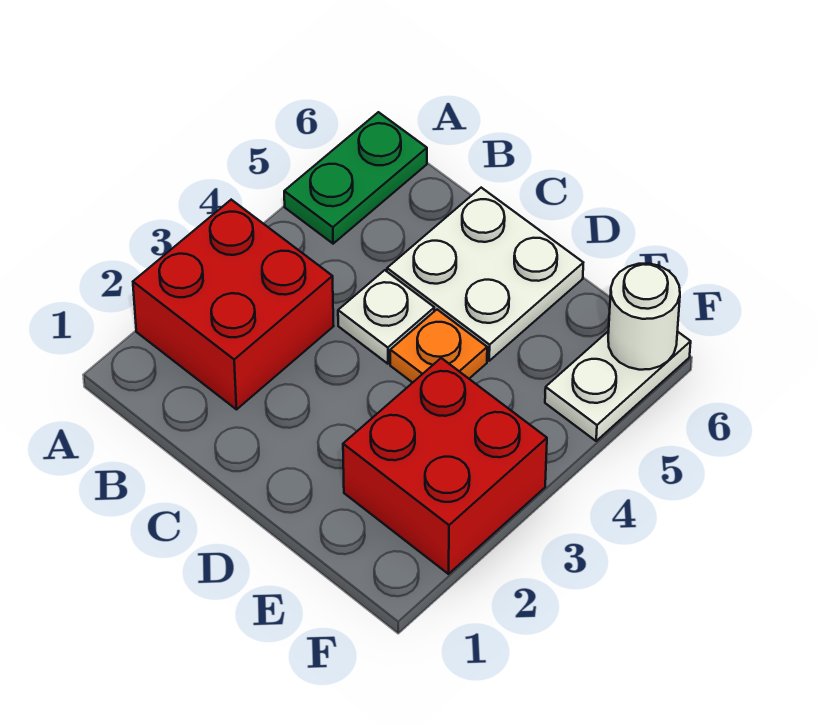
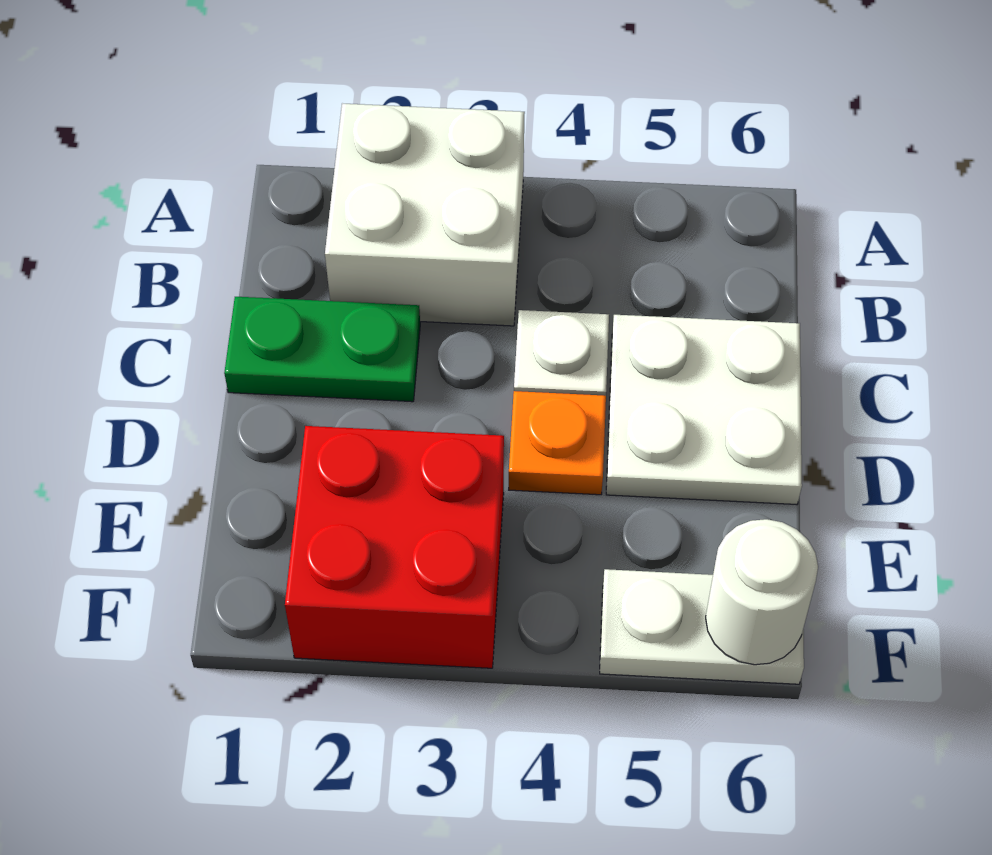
red brick A2:B3 level 1 -> white brick A2:B3 level 1
green plate A5:A6 level 1 -> green plate C1:C2 level 1

